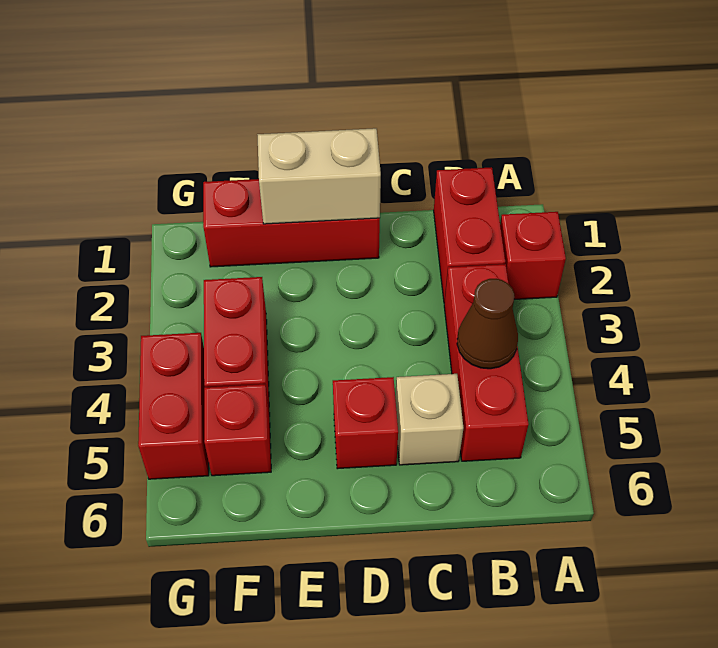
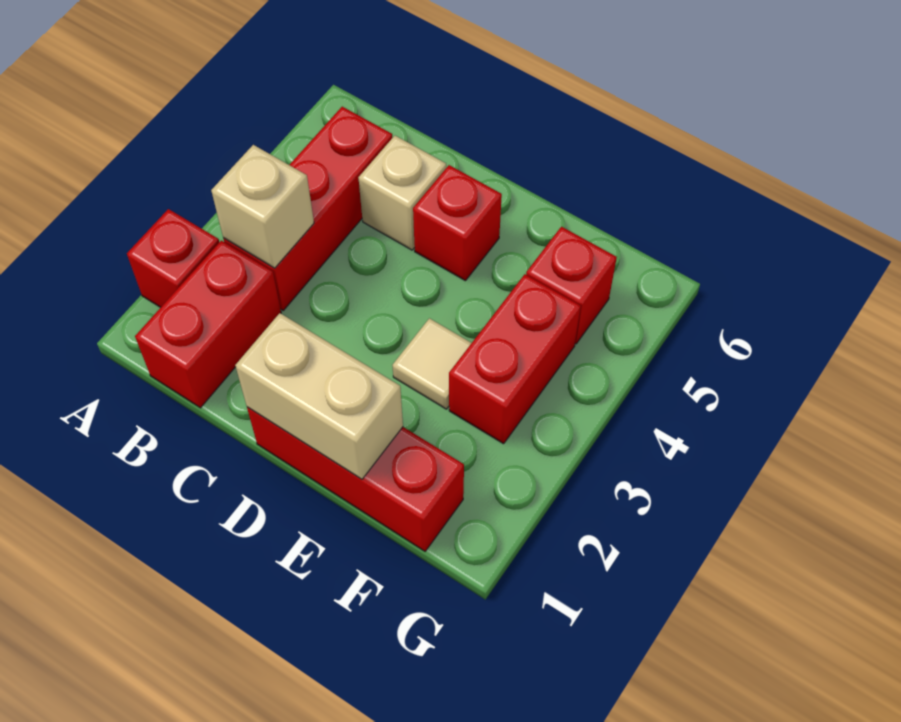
none -> tan brick B3 level 2
brown cone B4 level 2 -> none
none -> tan tile E3 level 1
red brick G4:G5 level 1 -> none

